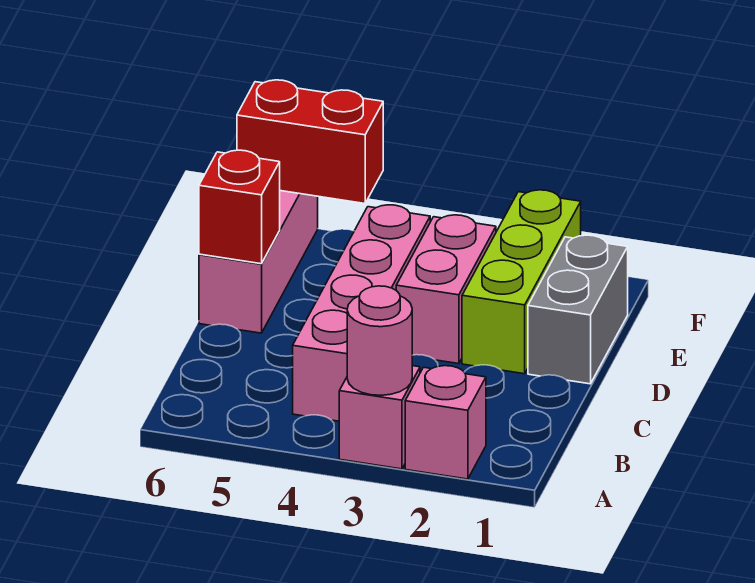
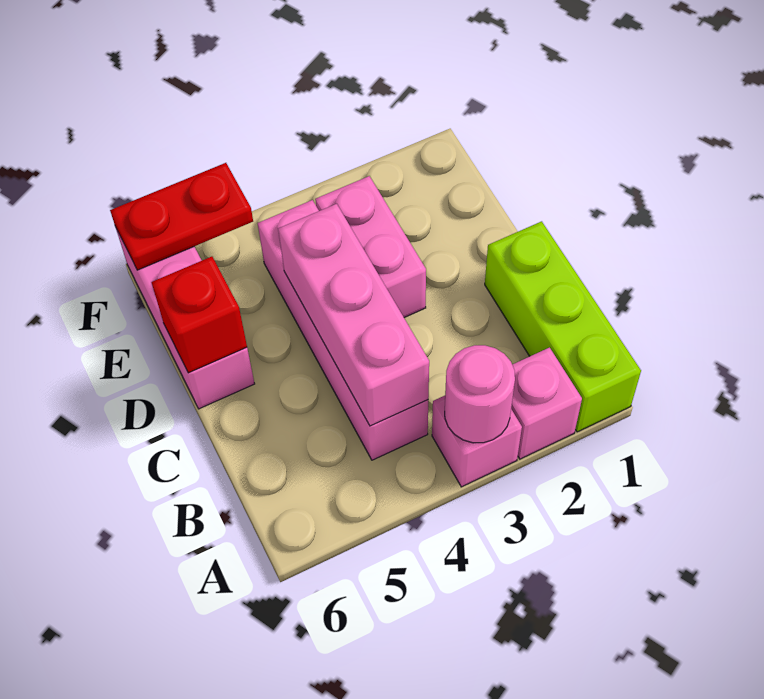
none -> pink brick B4:D4 level 2
grey brick D1:E1 level 1 -> none
lime brick D2:F2 level 1 -> lime brick A1:C1 level 1
red brick F5:F6 level 2 -> red plate F5:F6 level 2

